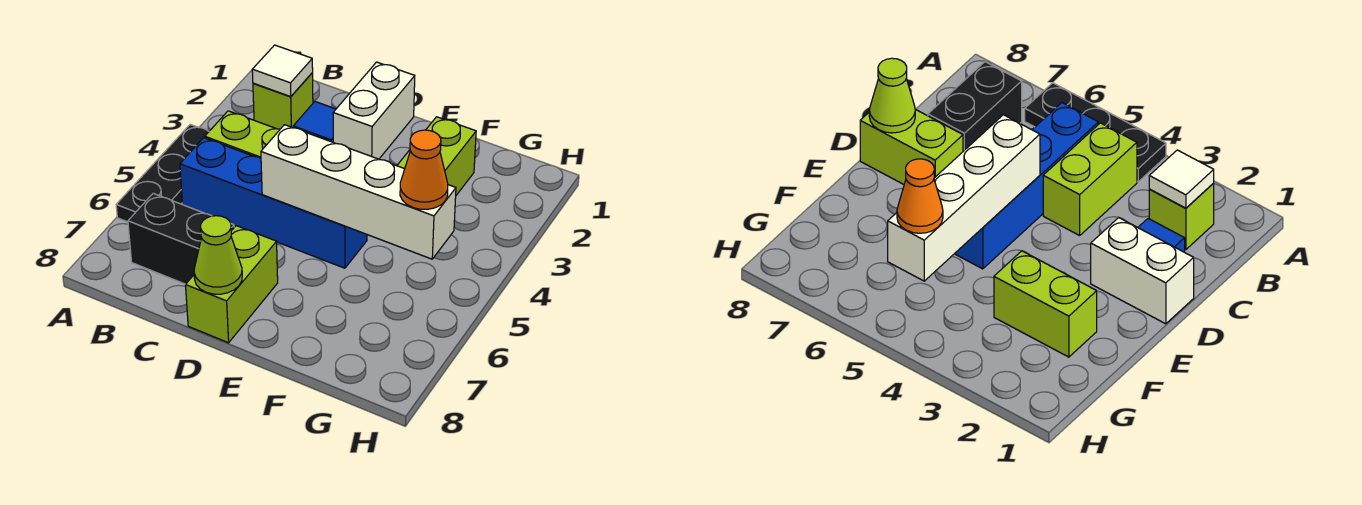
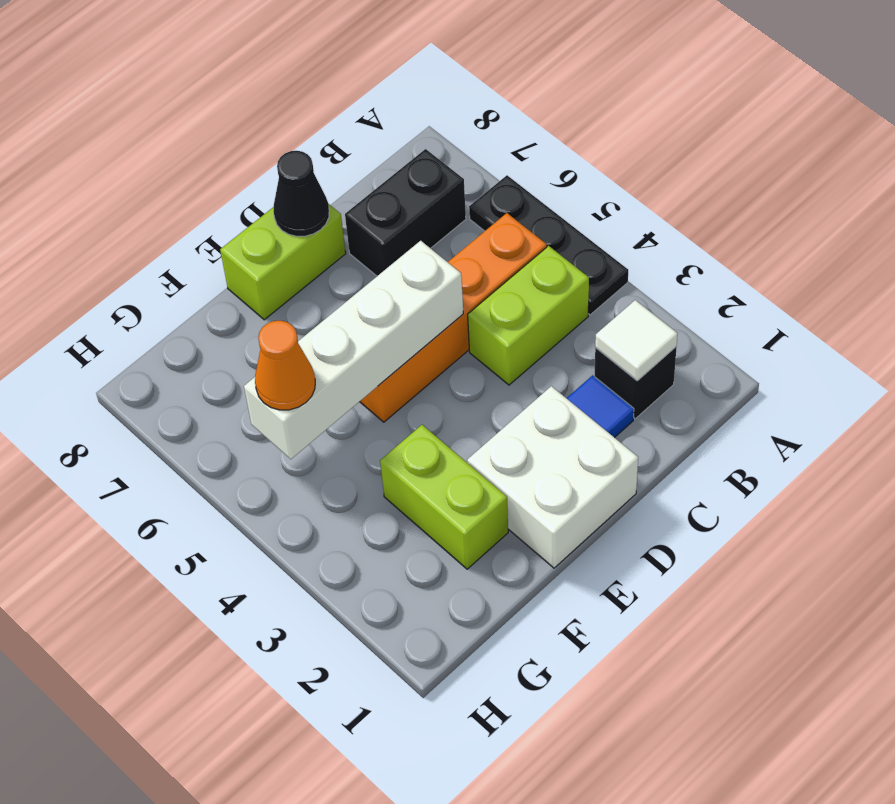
lime brick B2 level 1 -> black brick B2 level 1
blue brick B5:E5 level 1 -> orange brick B5:E5 level 1
white brick D1:D2 level 1 -> white brick D1:E2 level 1
lime brick D7:D8 level 1 -> lime brick D8:E8 level 1
lime cone D8 level 2 -> black cone D8 level 2

